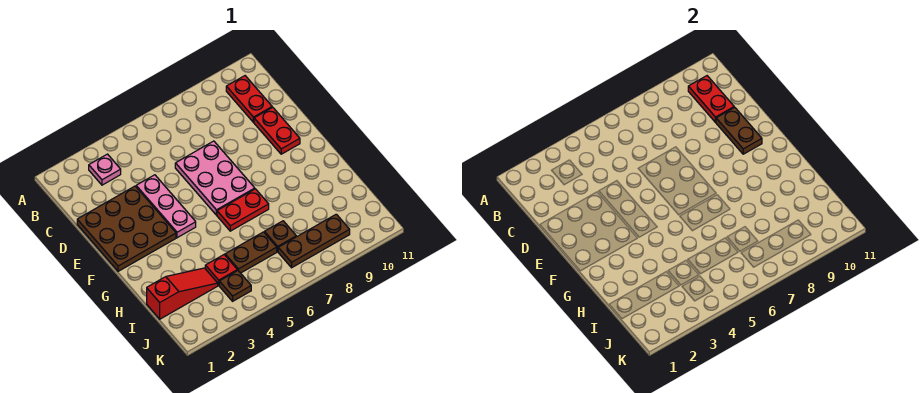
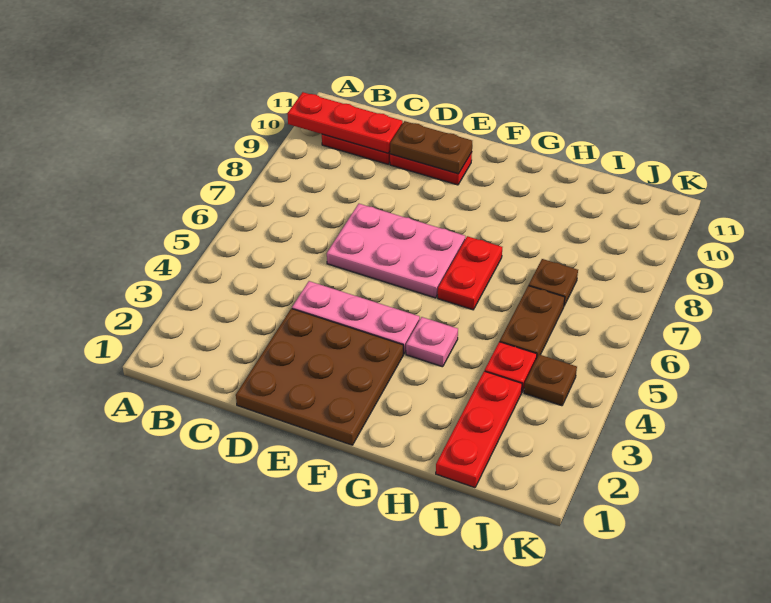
pink plate B3 level 1 -> pink plate G4 level 1
red plate B10:C10 level 2 -> red plate A10:C10 level 2
red slope I1:I3 level 1 top 1 -> red plate I1:I3 level 1
brown plate J7:J9 level 1 -> none

